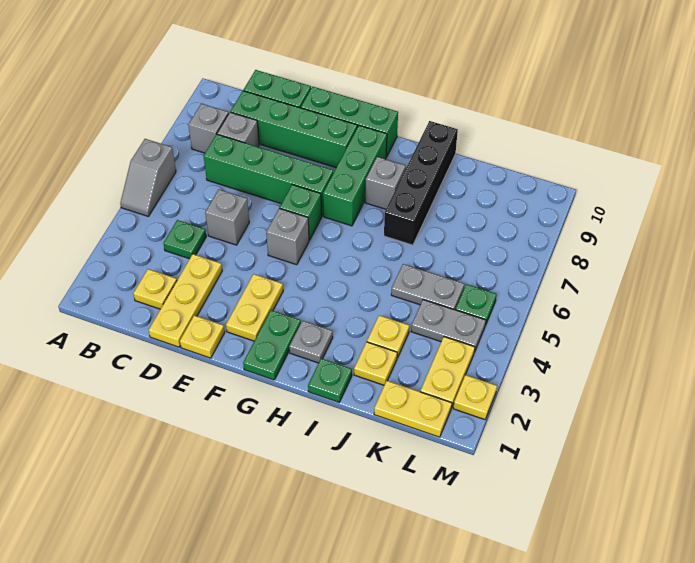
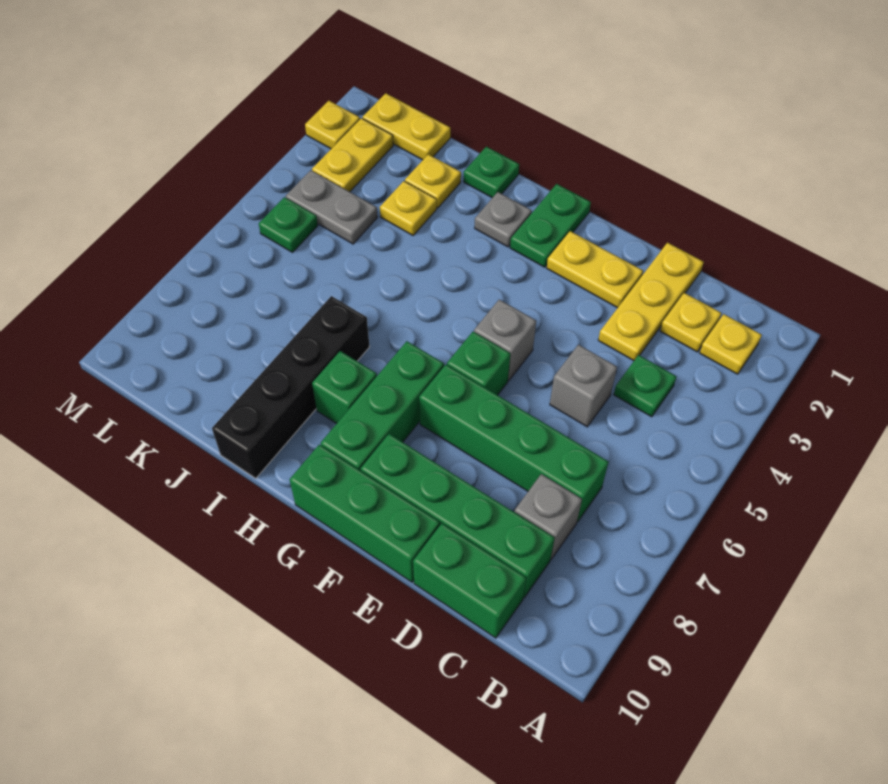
grey slope A5:A6 level 1 top 6 -> none
grey brick B8 level 1 -> none
yellow plate E1 level 1 -> yellow plate B2 level 1
yellow plate F2:F3 level 1 -> yellow plate E2:F2 level 1
grey brick H8 level 1 -> green brick H8 level 1
grey plate J5:K5 level 1 -> none

